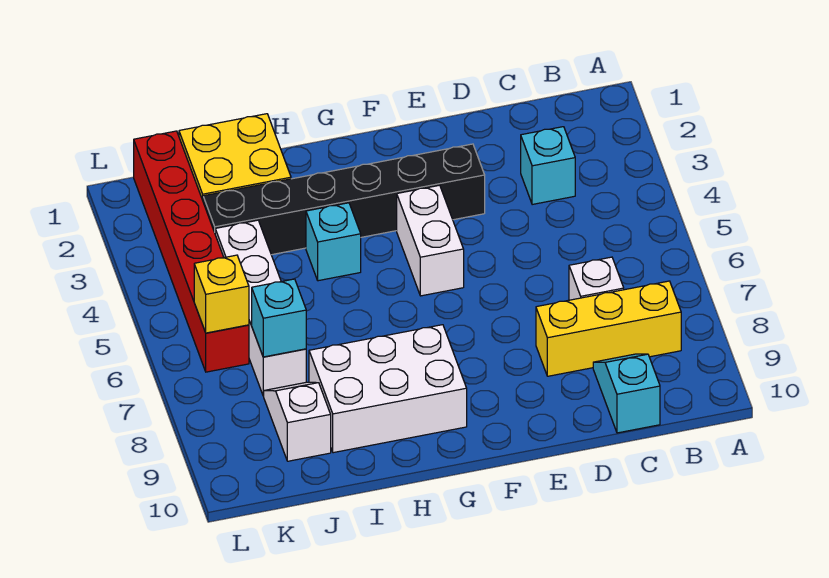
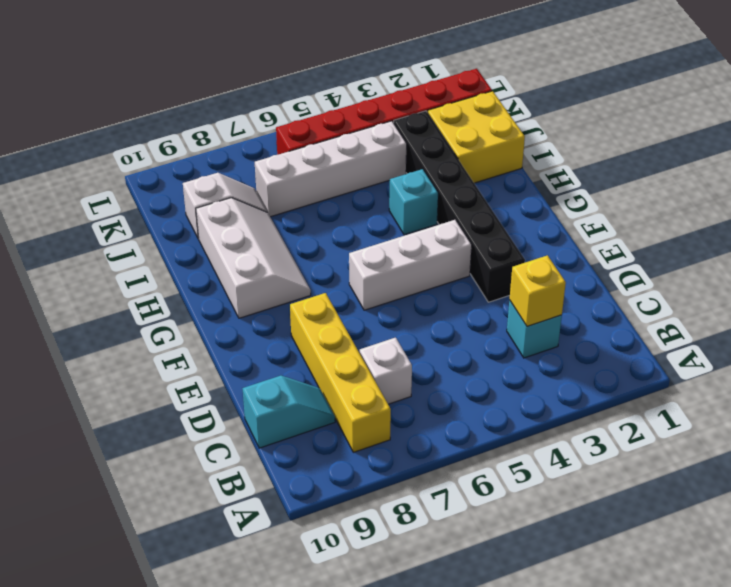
yellow brick B8:D8 level 1 -> yellow brick B8:E8 level 1
white brick F4:F5 level 1 -> white brick F4:F6 level 1
white brick G8:I9 level 1 -> white slope G8:I9 level 1 top 9
cyan brick J7 level 2 -> none
yellow brick K6 level 2 -> yellow brick C3 level 2

